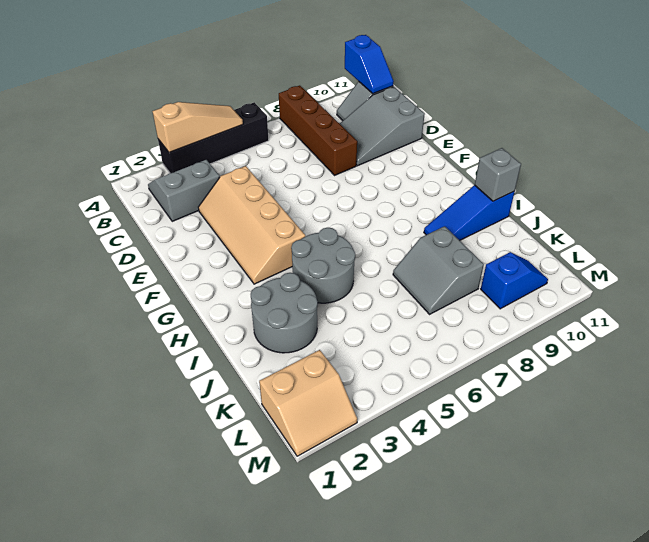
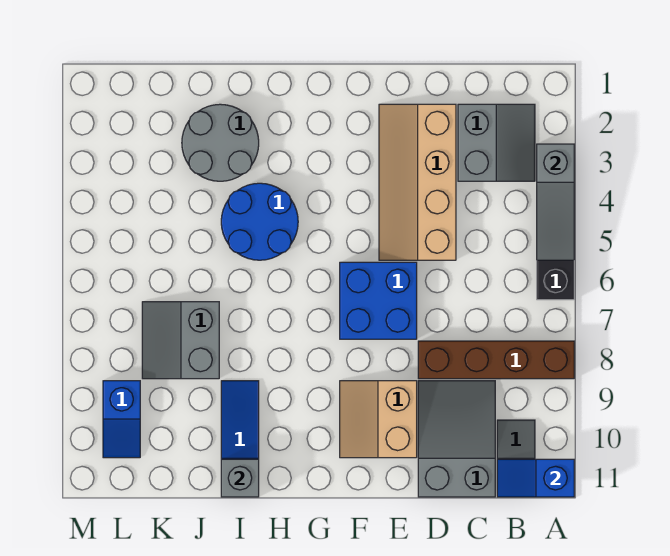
tan slope A3:A5 level 2 top 3 -> grey slope A3:A5 level 2 top 3
tan slope D3:G4 level 1 top 4 -> tan slope D2:E5 level 1 top D
none -> blue brick E6:F7 level 1
grey round brick H4:I5 level 1 -> blue round brick H4:I5 level 1
grey slope J7:K8 level 1 top 8 -> grey slope J7:K8 level 1 top J
tan slope L1:M2 level 1 top L -> tan slope E9:F10 level 1 top E

